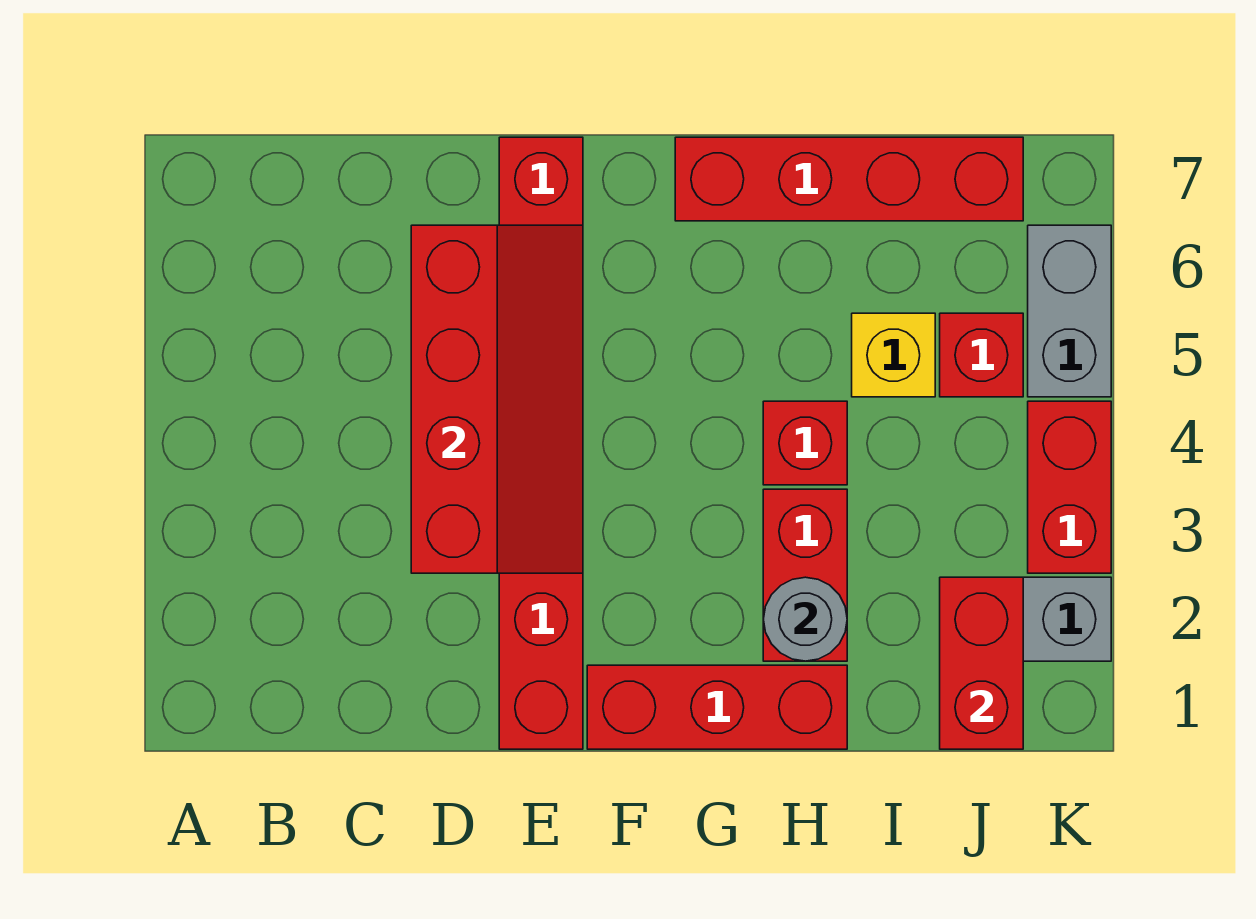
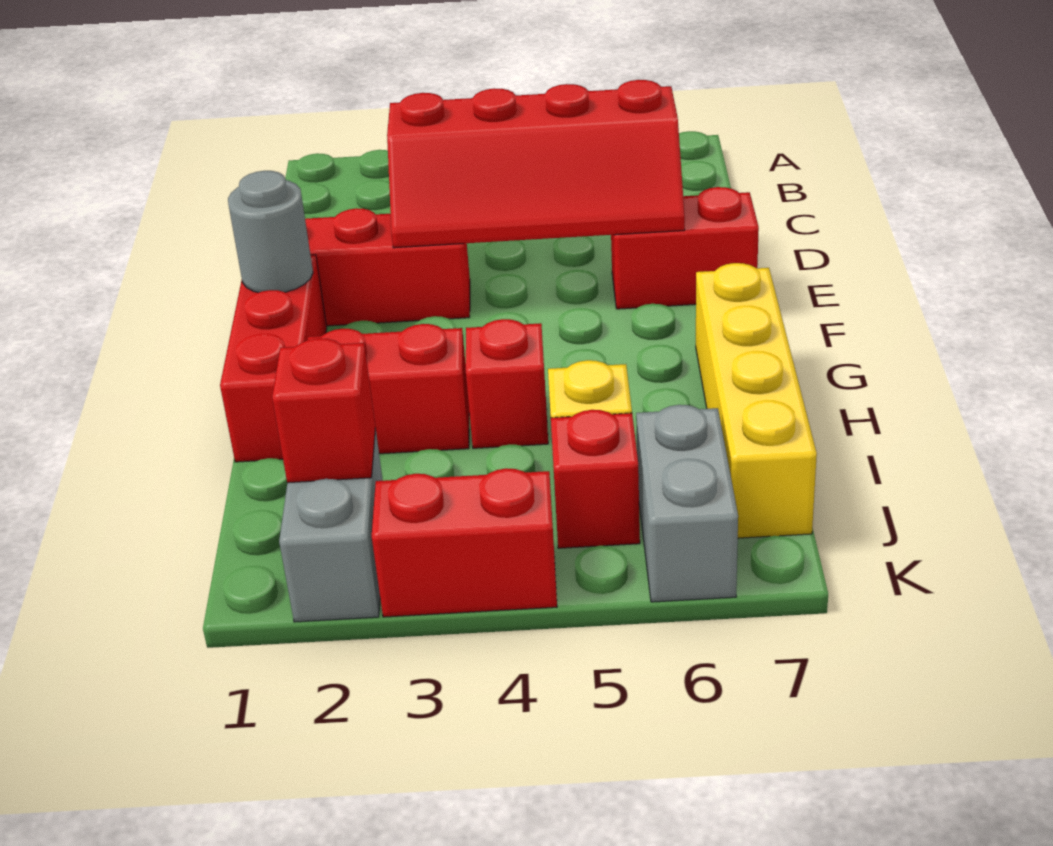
red brick G7:J7 level 1 -> yellow brick G7:J7 level 1
grey round brick H2 level 2 -> grey round brick F1 level 2
red brick J1:J2 level 2 -> red brick J2 level 2
grey brick K5:K6 level 1 -> grey brick J6:K6 level 1

